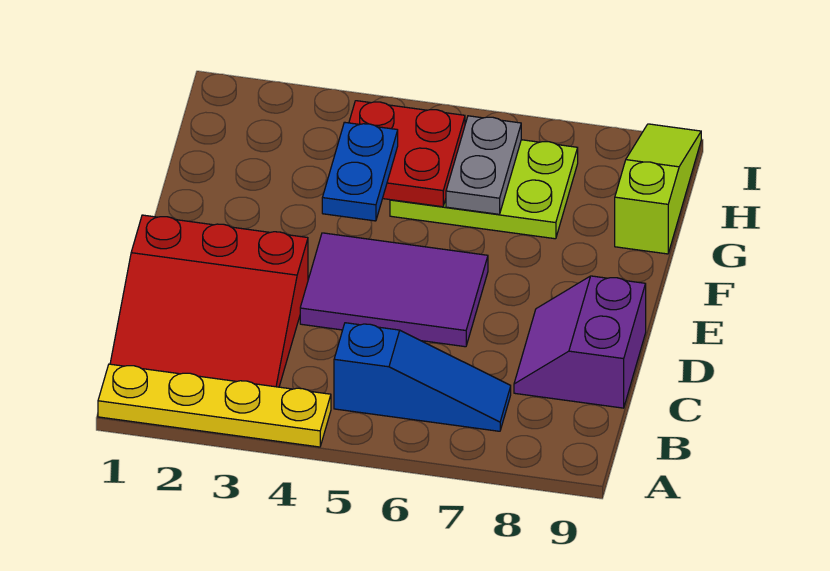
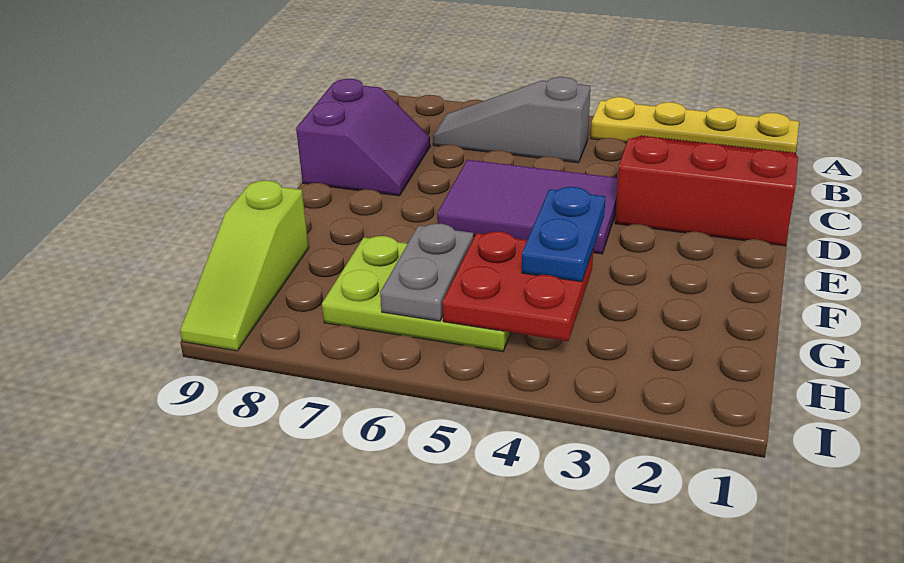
blue slope B5:B7 level 1 top 5 -> grey slope B5:B7 level 1 top 5

